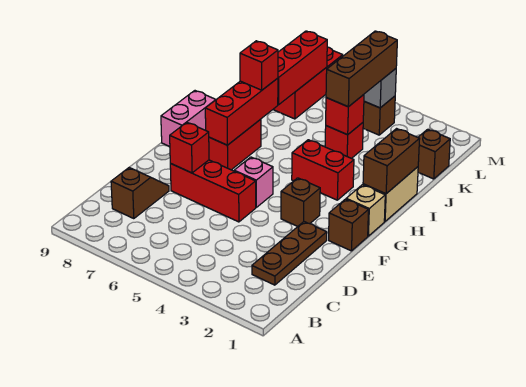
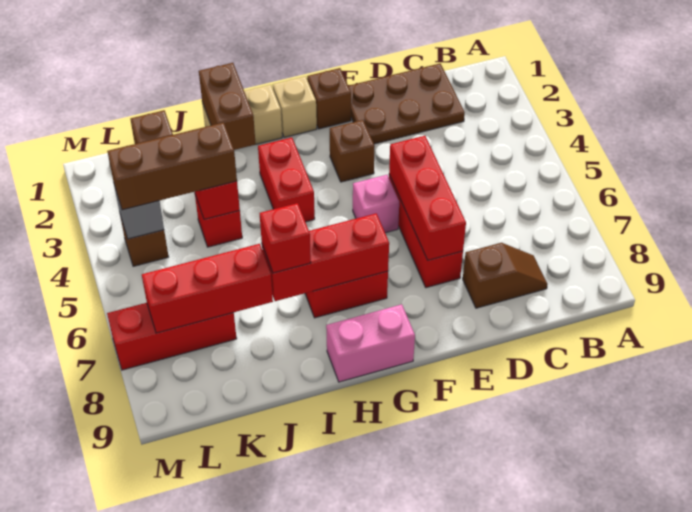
brown plate C2:E2 level 1 -> brown plate C1:E2 level 1
brown slope C8:D8 level 1 top C -> brown slope C8:D8 level 1 top D
red brick E7 level 2 -> red brick E5:E7 level 2
brown brick H1:I1 level 2 -> brown brick I1:I2 level 2

